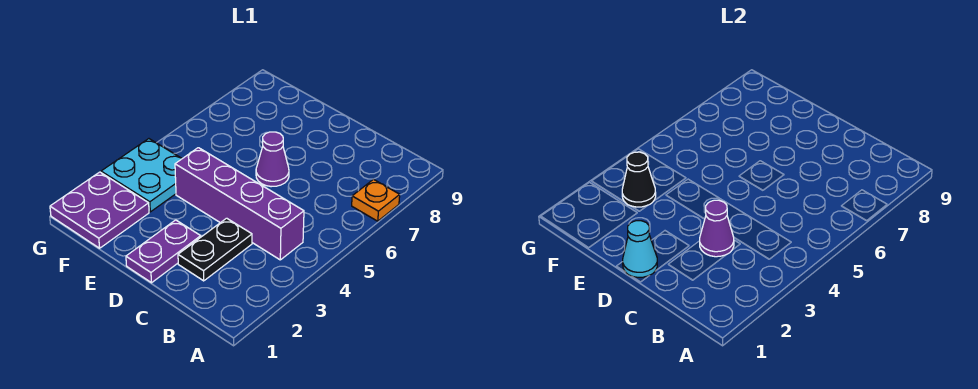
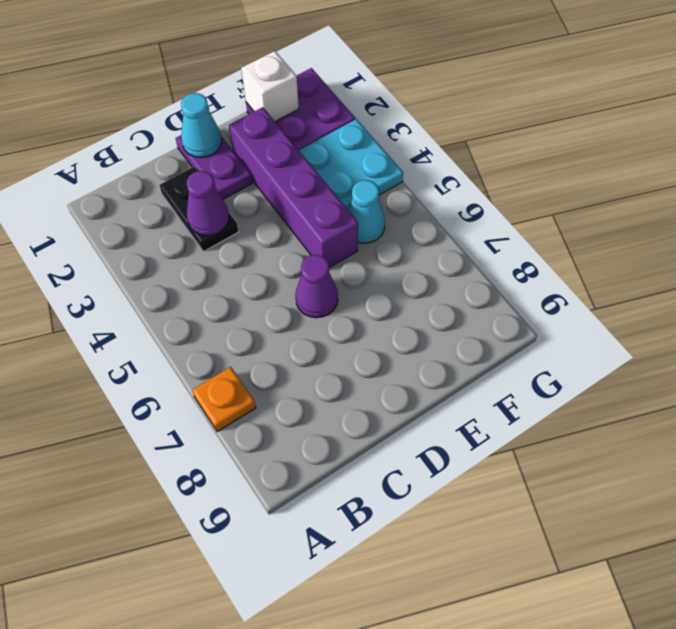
purple brick B4:E4 level 1 -> purple brick E2:E5 level 1
none -> white brick F1 level 2
black cone F3 level 2 -> none
none -> cyan cone F5 level 1

